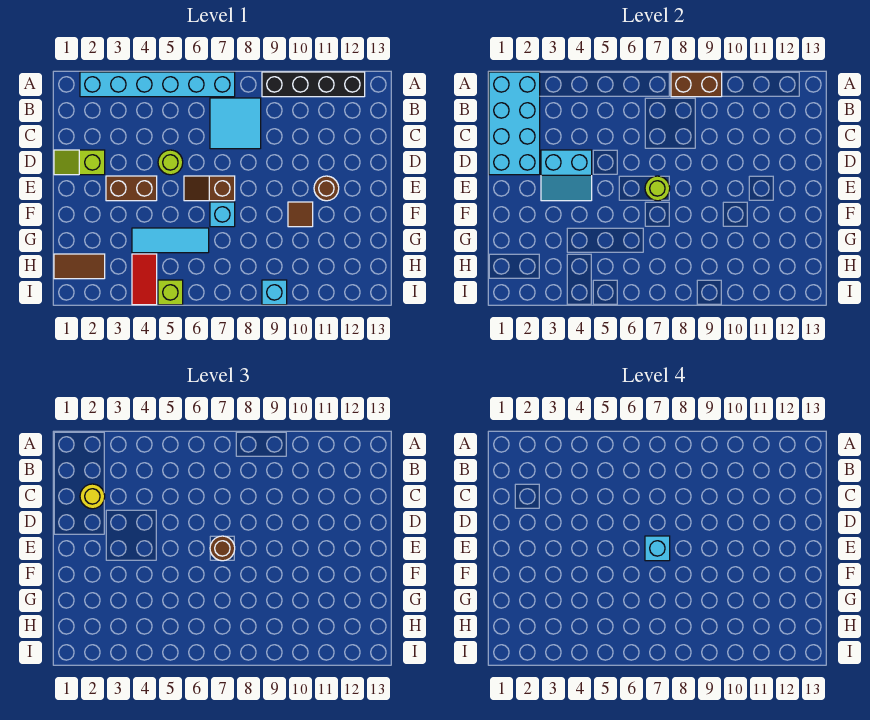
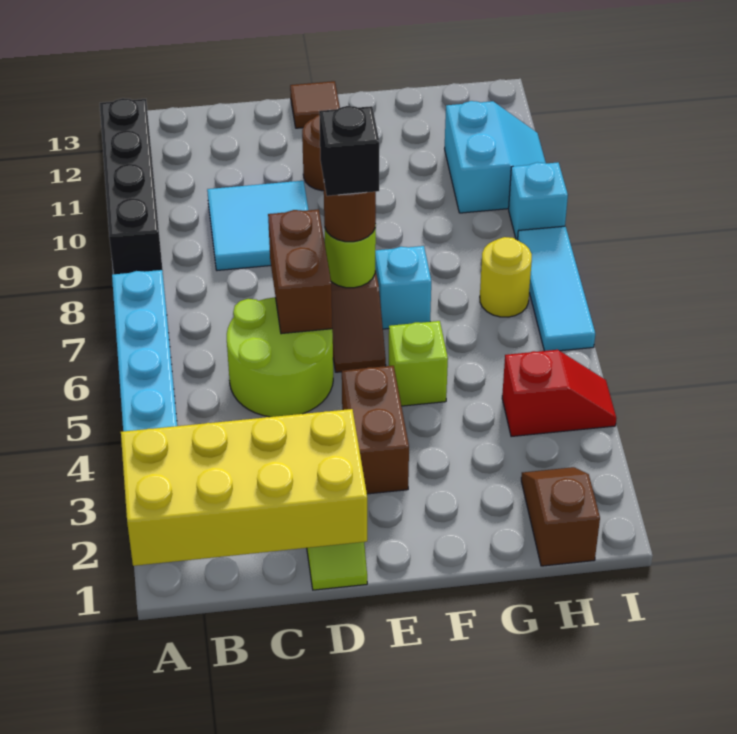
cyan brick A1:D2 level 2 -> yellow brick A1:D2 level 2
brown brick A8:A9 level 2 -> brown brick D6:D7 level 2
cyan tile B7:C8 level 1 -> cyan tile C9:D10 level 1
yellow round brick C2 level 3 -> yellow round brick H7 level 1
cyan slope D3:E4 level 2 top D -> cyan slope H10:I11 level 1 top H
lime round brick D5 level 1 -> lime round brick C5:D6 level 1
cyan brick E7 level 4 -> black brick E7 level 4
brown tile F10 level 1 -> brown tile E13 level 1
cyan tile G4:G6 level 1 -> cyan tile I6:I8 level 1
brown tile H1:H2 level 1 -> brown slope H1:H2 level 1 top 1
red tile H4:I4 level 1 -> red slope H4:I4 level 1 top H
lime brick I5 level 1 -> lime brick F5 level 1

